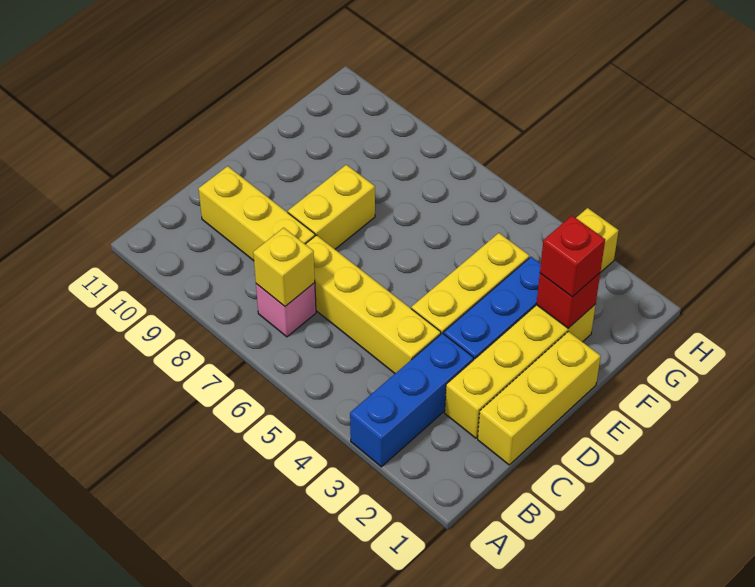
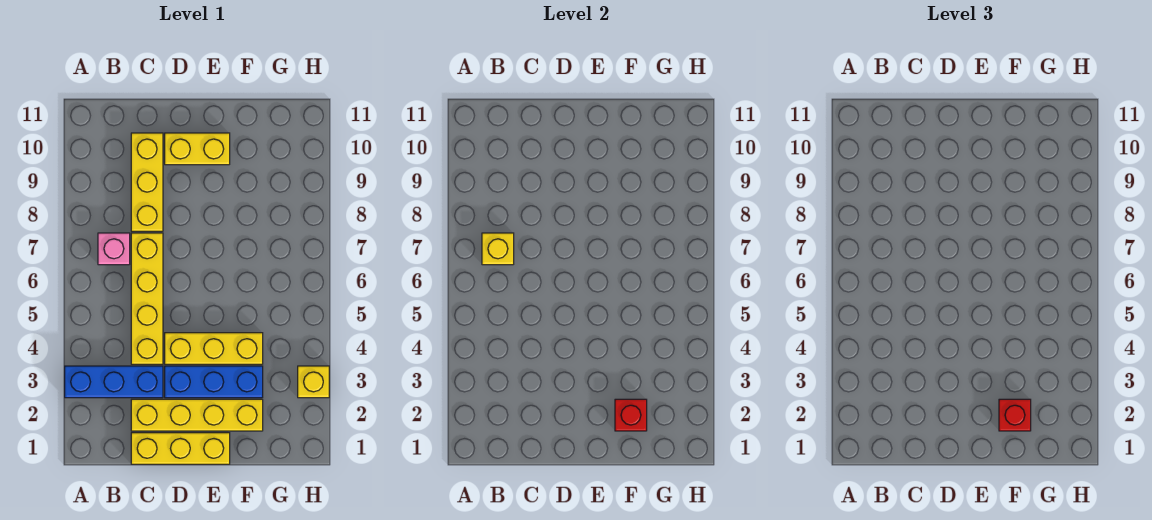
yellow brick D8:E8 level 1 -> yellow brick D10:E10 level 1

